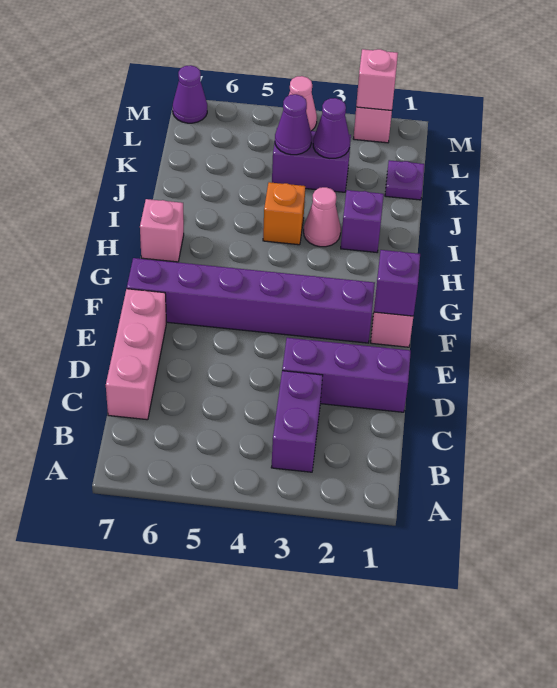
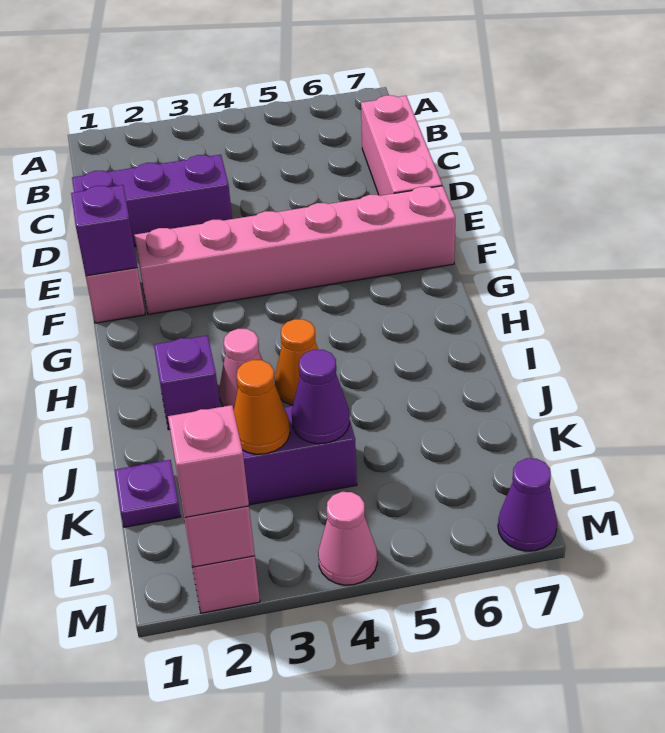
purple brick B3:C3 level 1 -> none
purple brick F2:F7 level 1 -> pink brick F2:F7 level 1
pink brick H7 level 1 -> pink brick M2 level 3
orange brick I4 level 1 -> orange cone I4 level 1
purple cone K3 level 2 -> orange cone K3 level 2

